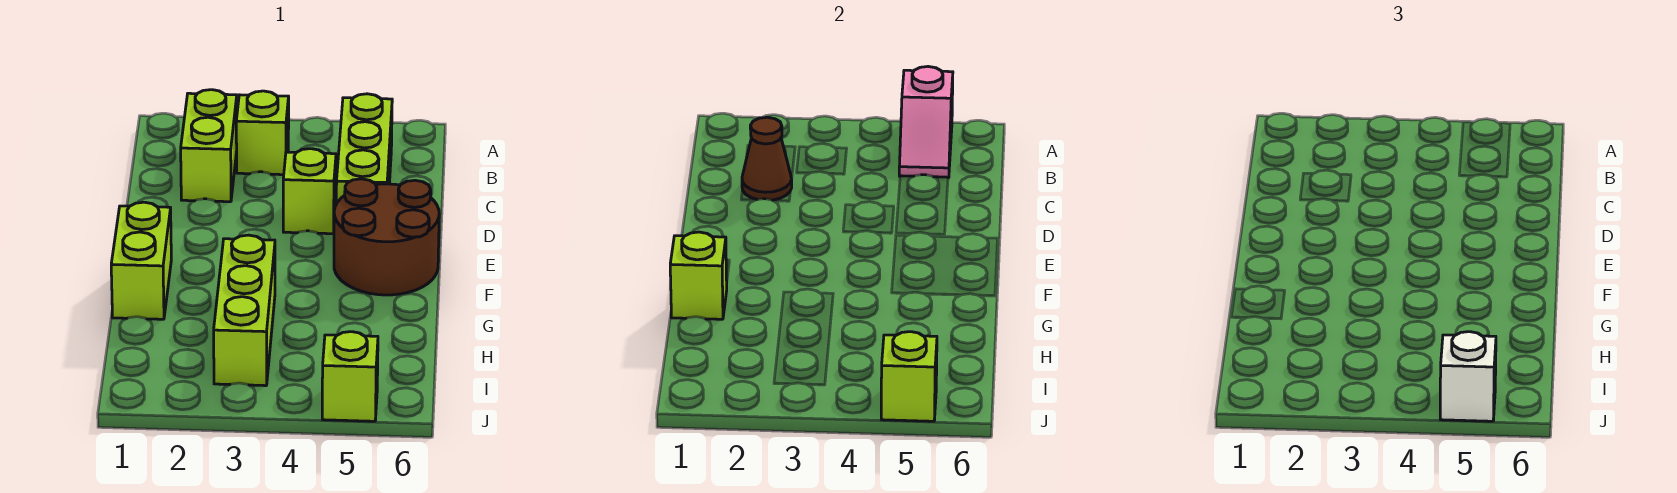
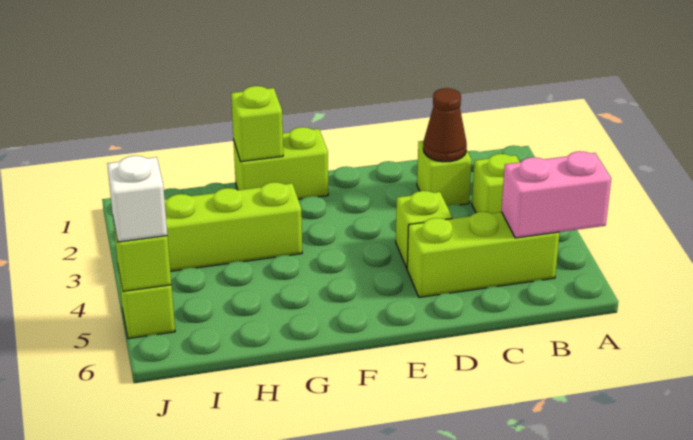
pink slope A5:B5 level 2 top A -> pink brick A5:B5 level 2
lime brick B2:C2 level 1 -> lime brick C2 level 1
brown round brick E5:F6 level 1 -> none

